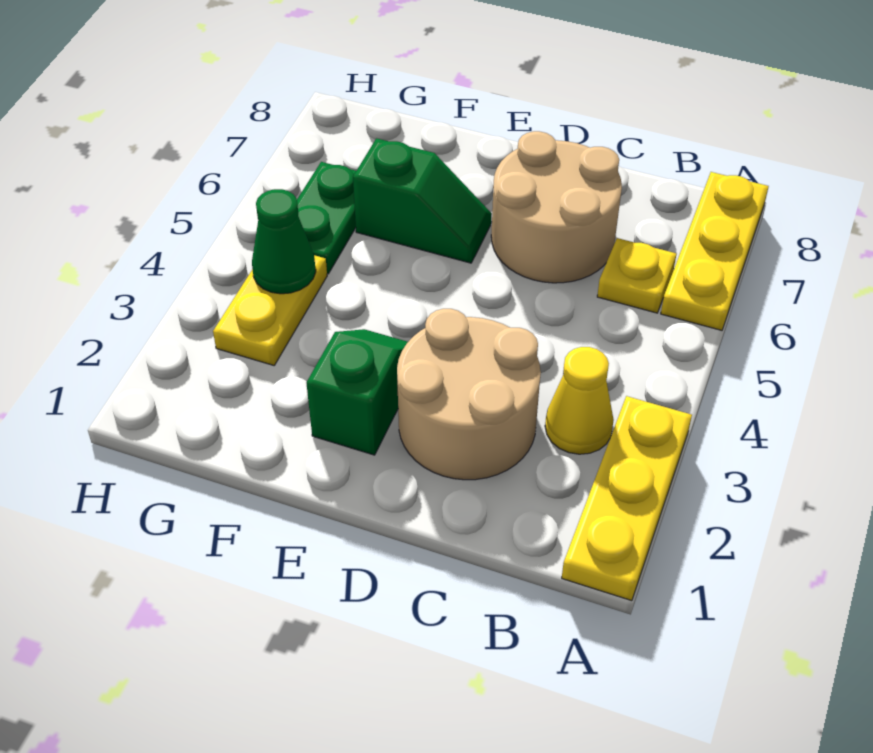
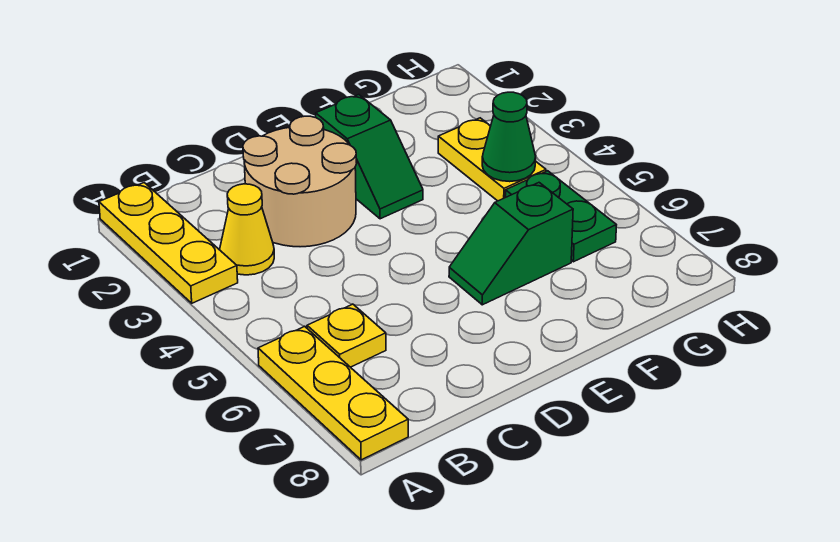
tan round brick C6:D7 level 1 -> none

